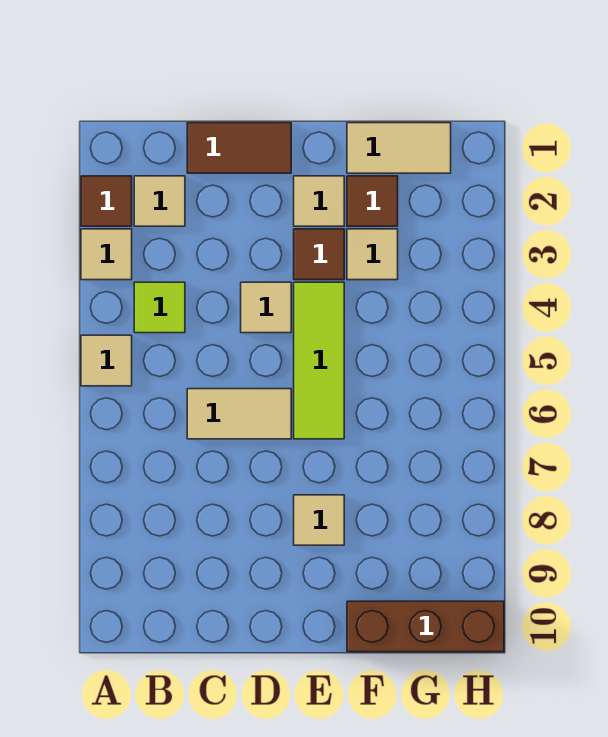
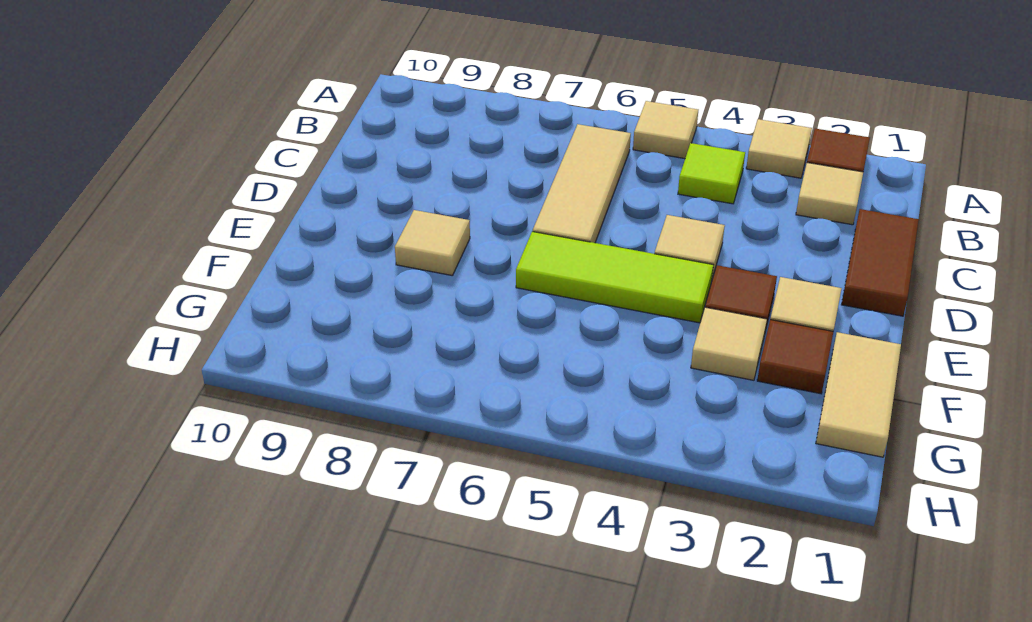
tan tile C6:D6 level 1 -> tan tile B6:D6 level 1
brown brick F10:H10 level 1 -> none

